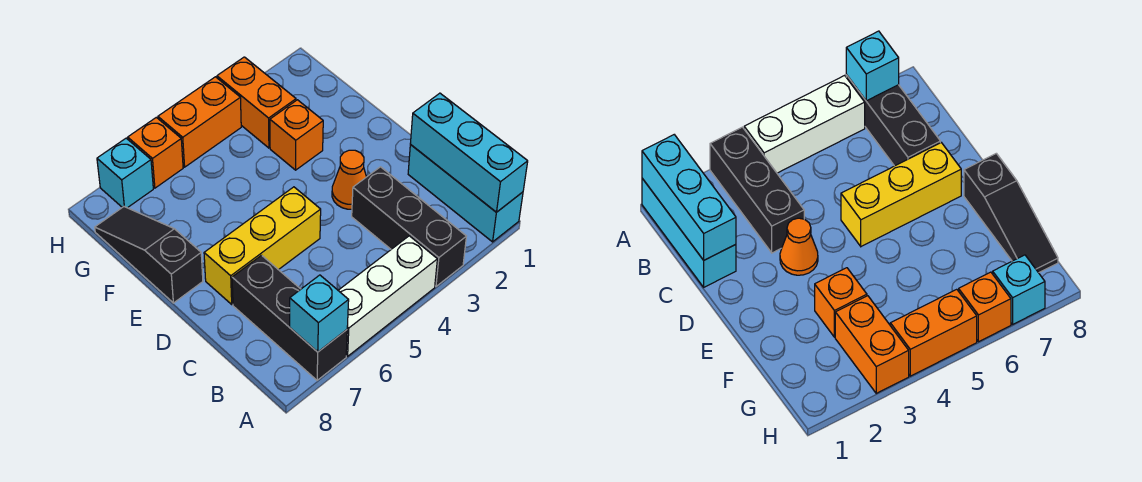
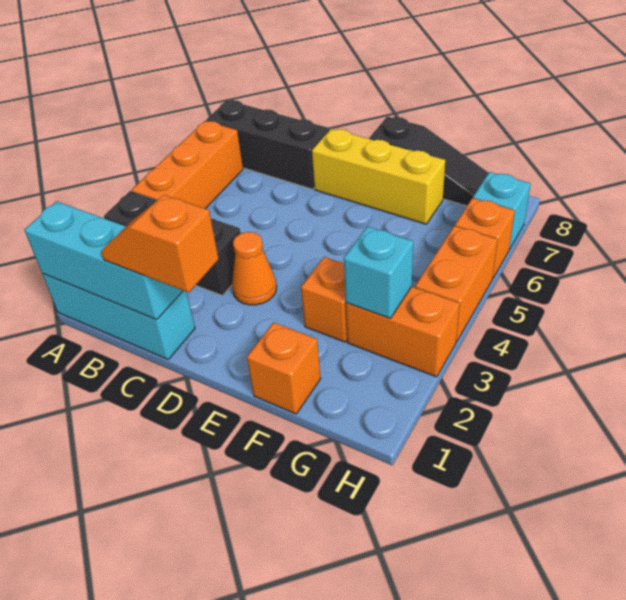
white brick A4:A6 level 1 -> orange brick A4:A6 level 1
cyan brick A7 level 2 -> cyan brick G3 level 2
none -> orange slope C1:D1 level 3 top D
yellow brick D5:D7 level 1 -> yellow brick D7:F7 level 1
none -> orange brick F1 level 1

